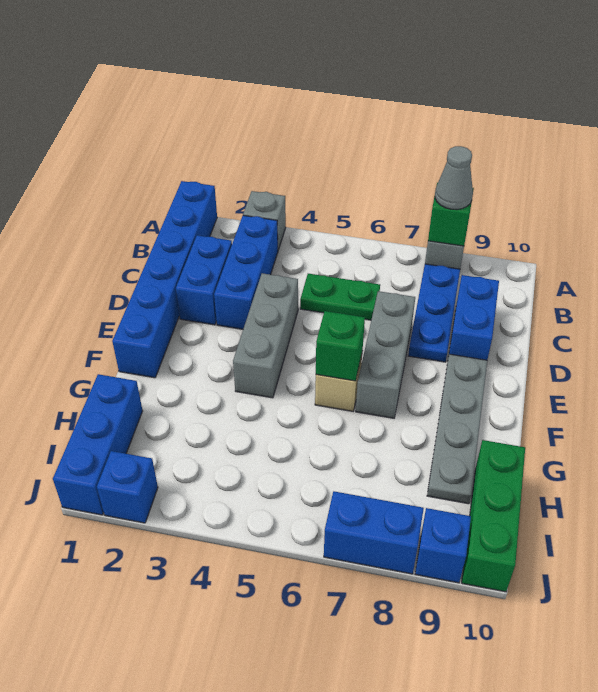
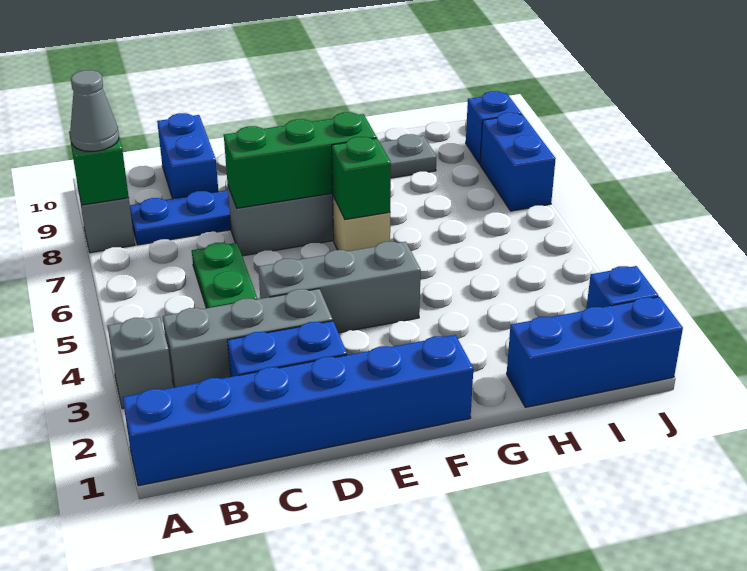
blue brick B3:D3 level 1 -> grey brick B3:D3 level 1
blue brick C9:D9 level 1 -> blue brick C9:C10 level 1
green brick H10:J10 level 1 -> green brick D7:F7 level 2

